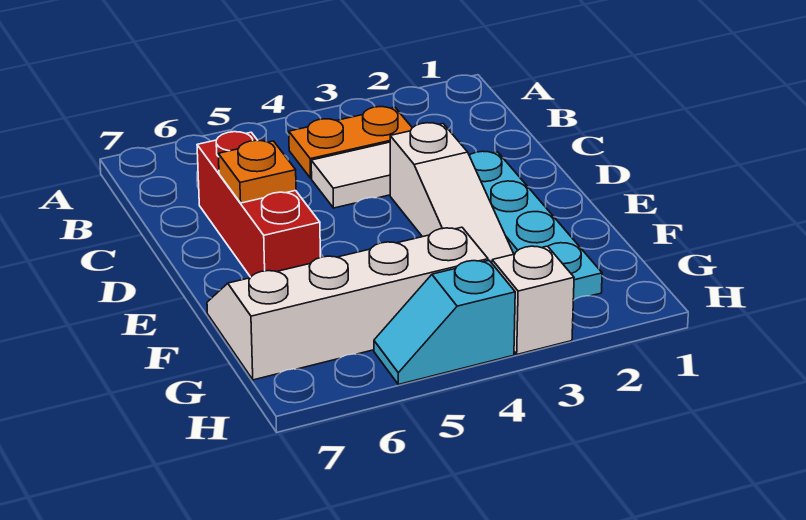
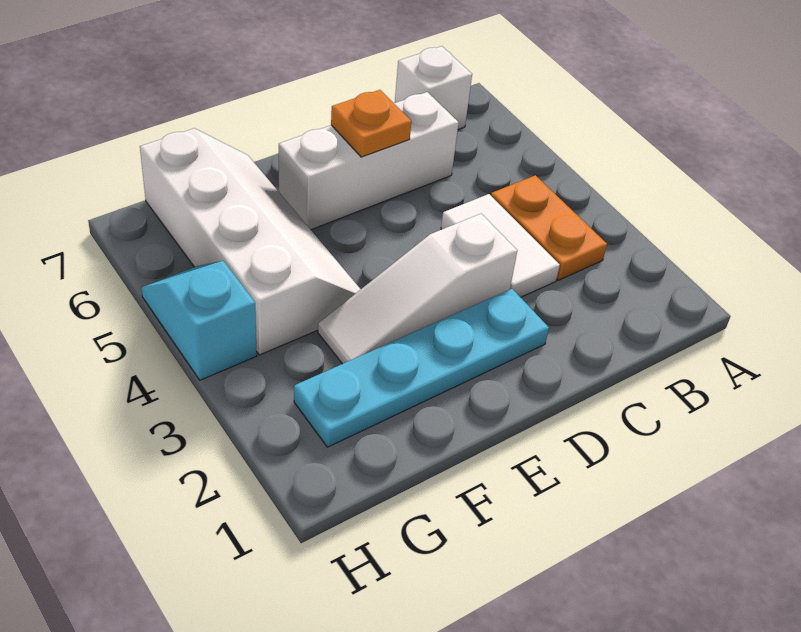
red brick C6:E6 level 1 -> white brick C6:E6 level 1
white brick H3 level 1 -> white brick B7 level 1

